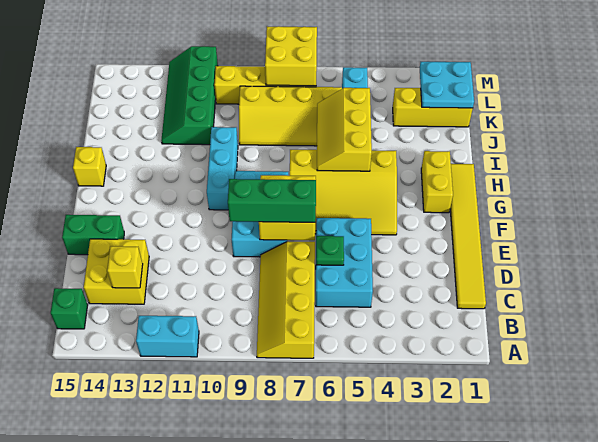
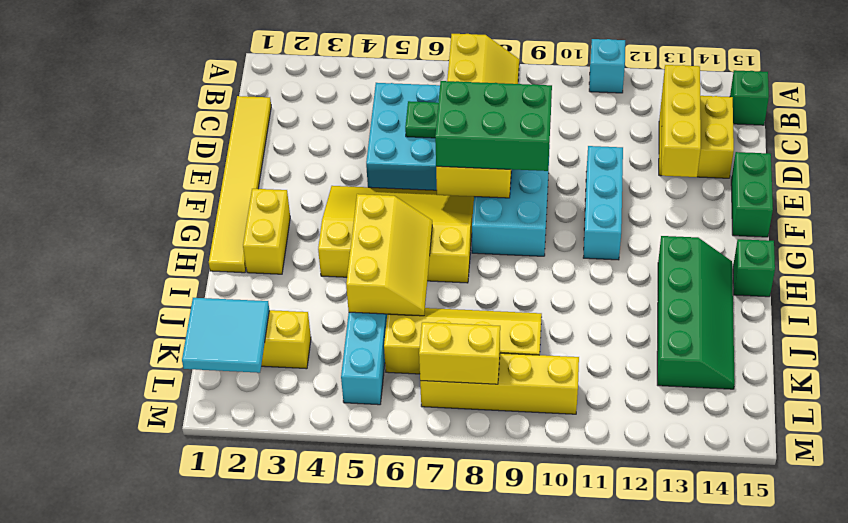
cyan brick A11:A12 level 1 -> cyan brick A11 level 1
yellow brick C13 level 2 -> yellow brick C13:E13 level 2
green brick E7:E9 level 3 -> green brick E7:F9 level 3
green brick E14:E15 level 1 -> green brick E15:F15 level 1
cyan brick G10:I10 level 1 -> cyan brick E11:G11 level 1
yellow brick H15 level 1 -> green brick H15 level 1
green slope J11:M12 level 1 top 11 -> green slope H13:K14 level 1 top 13
cyan plate K1:L2 level 2 -> cyan tile K1:L2 level 2
yellow brick L7:M8 level 2 -> yellow brick L7:L8 level 2

